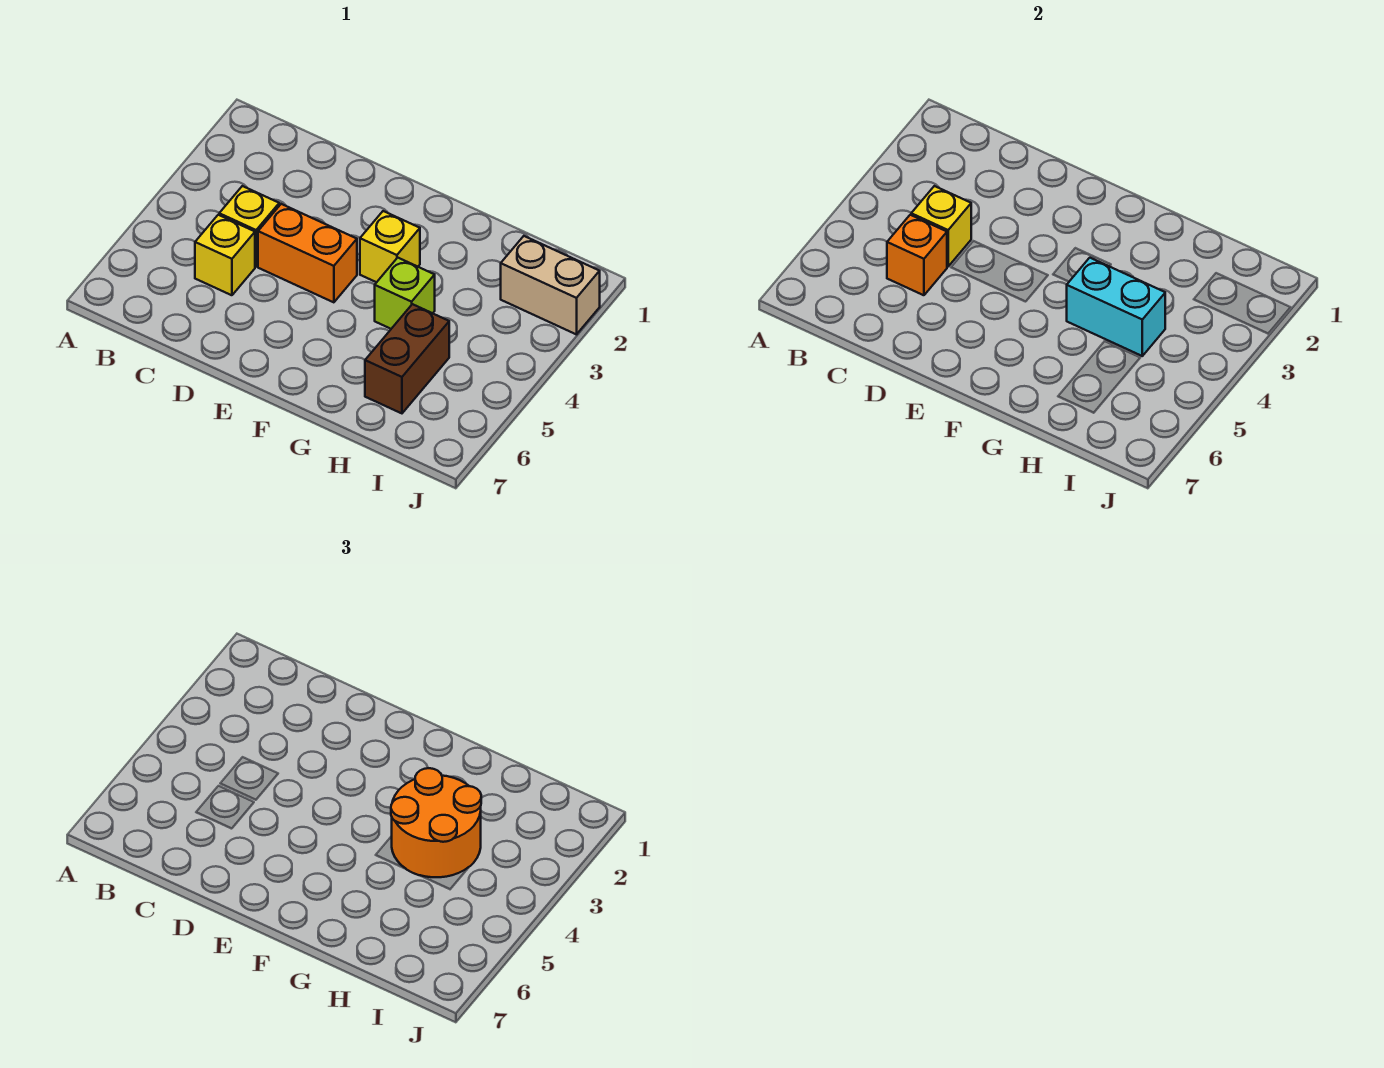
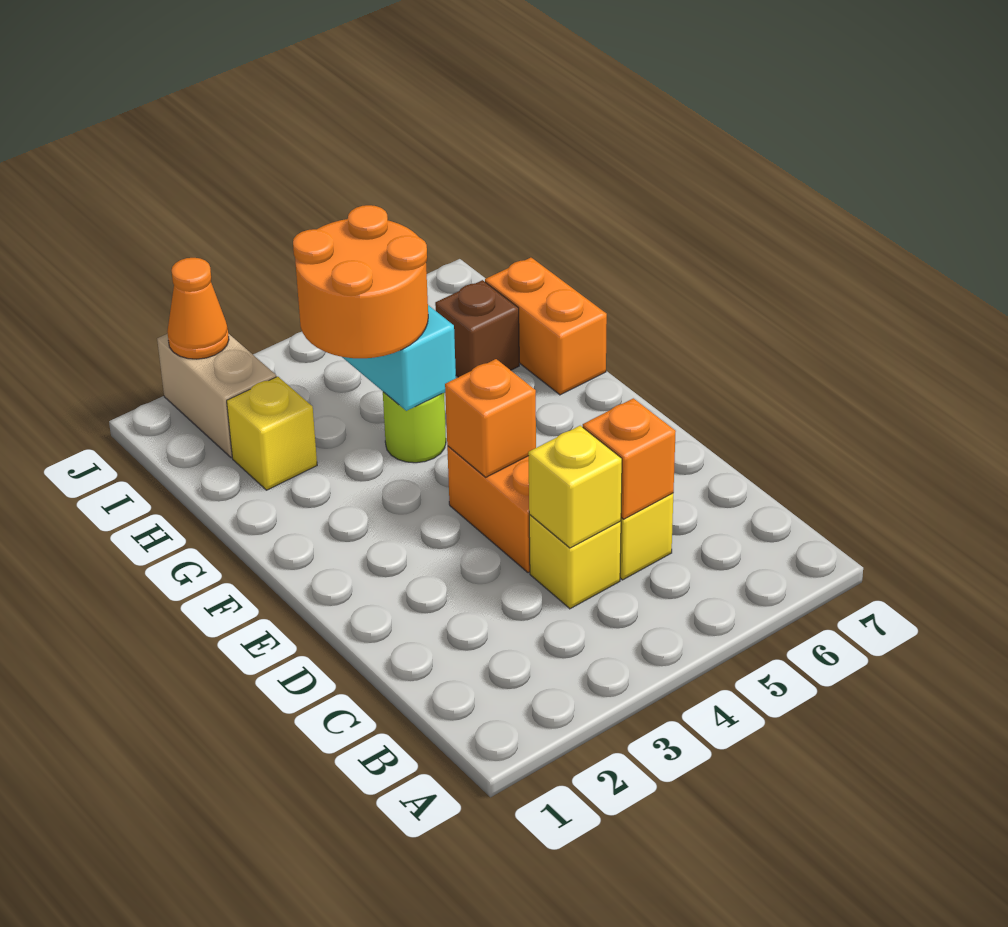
none -> orange brick E4 level 2
yellow brick F3 level 1 -> yellow brick H2 level 1
lime brick G4 level 1 -> lime round brick G4 level 1
none -> orange brick G7:H7 level 1
brown brick H5:H6 level 1 -> brown brick H6 level 1
none -> orange cone J2 level 2

